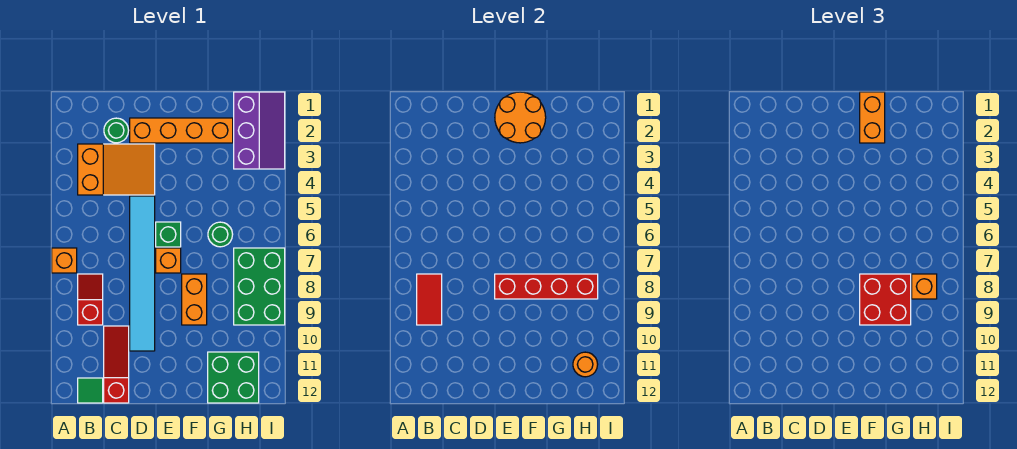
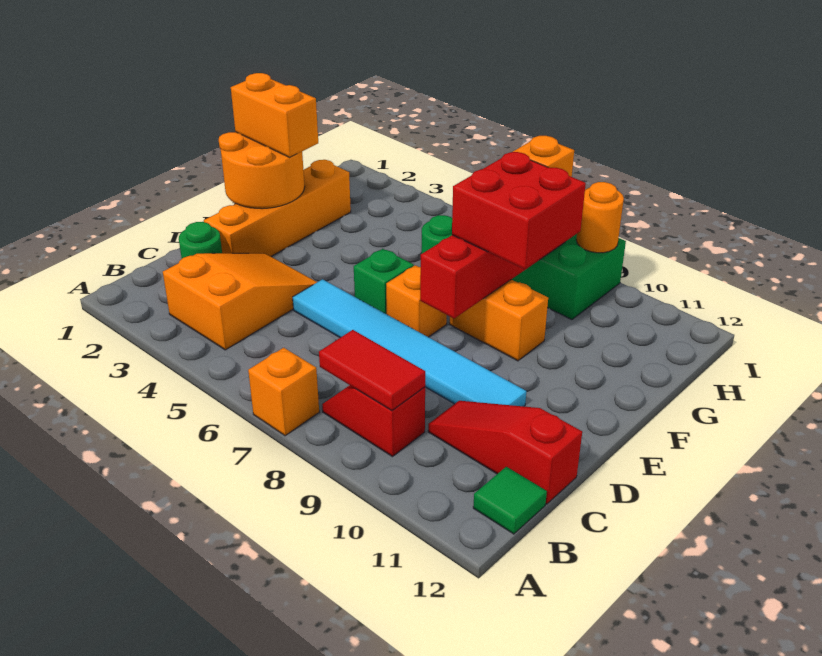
green brick G11:H12 level 1 -> none
purple slope H1:I3 level 1 top H -> none
orange round brick H11 level 2 -> orange round brick I9 level 2

